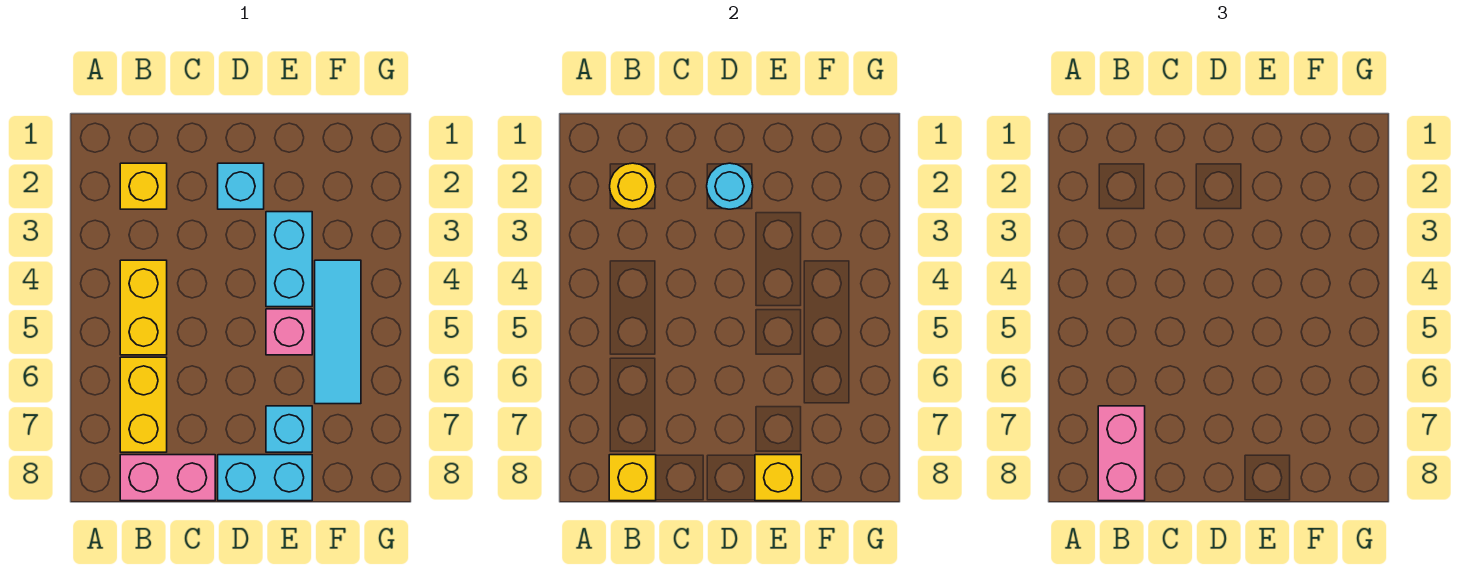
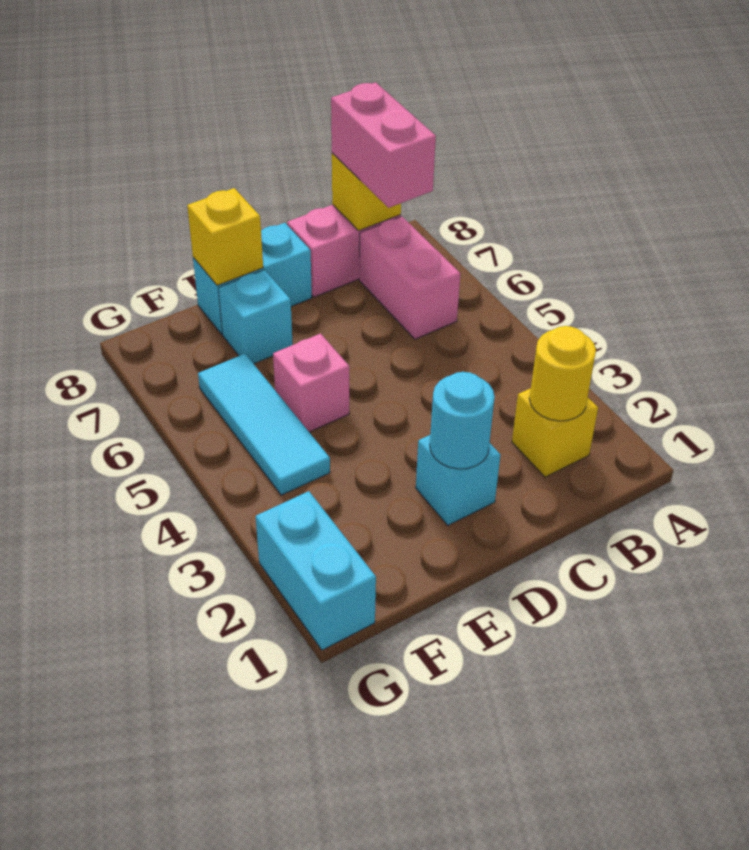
yellow brick B4:B5 level 1 -> none
yellow brick B6:B7 level 1 -> pink brick B6:B7 level 1
cyan brick E3:E4 level 1 -> cyan brick G1:G2 level 1

